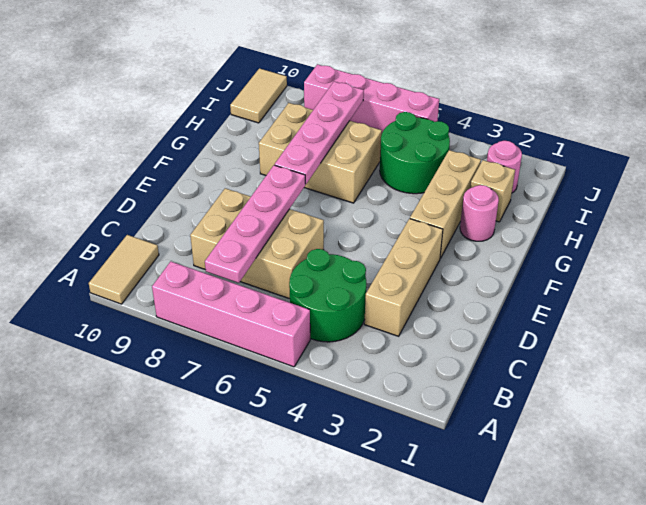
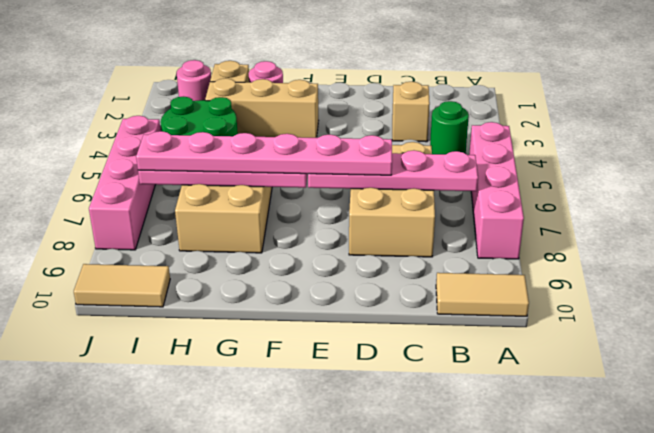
green round brick B4:C5 level 1 -> green round brick B4 level 1
tan brick C3:E3 level 1 -> tan brick C3 level 1
none -> pink plate D7:I7 level 3

